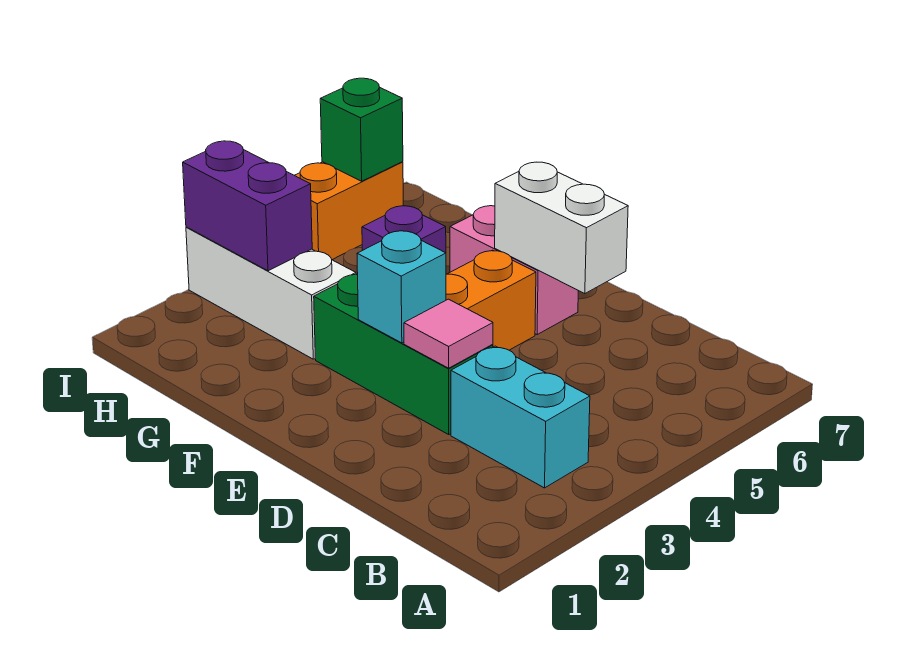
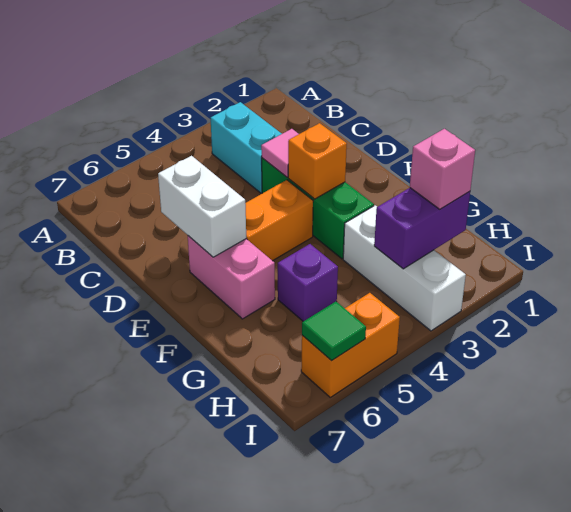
cyan brick E3 level 2 -> orange brick E3 level 2
none -> pink brick H2 level 3
purple brick H3:I3 level 2 -> purple brick H2:H3 level 2
green brick I6 level 2 -> green tile I6 level 2

